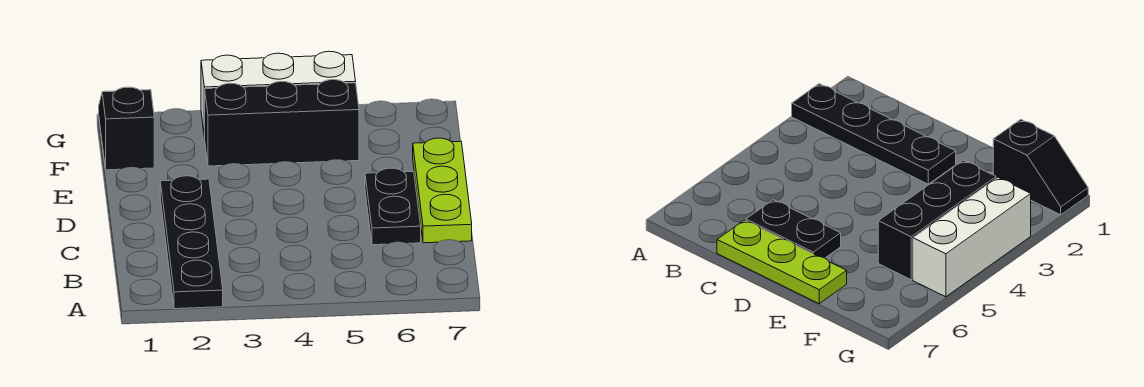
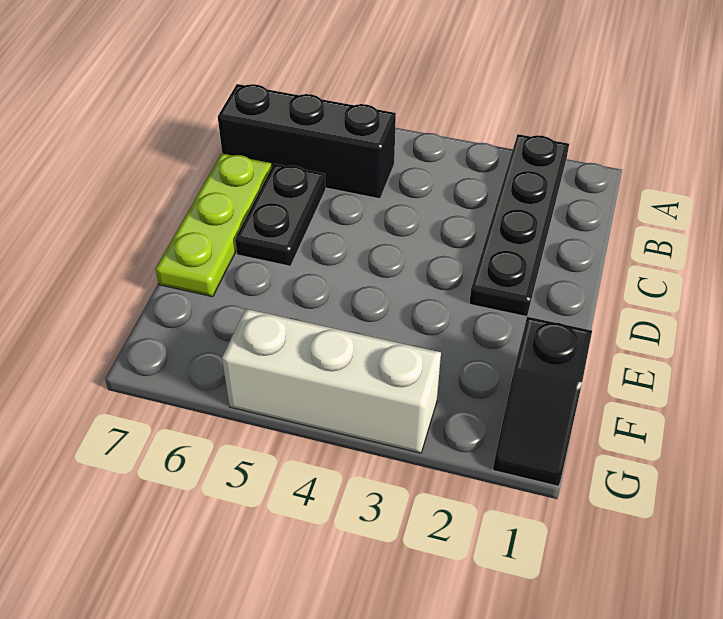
black brick F3:F5 level 1 -> black brick B5:B7 level 1

